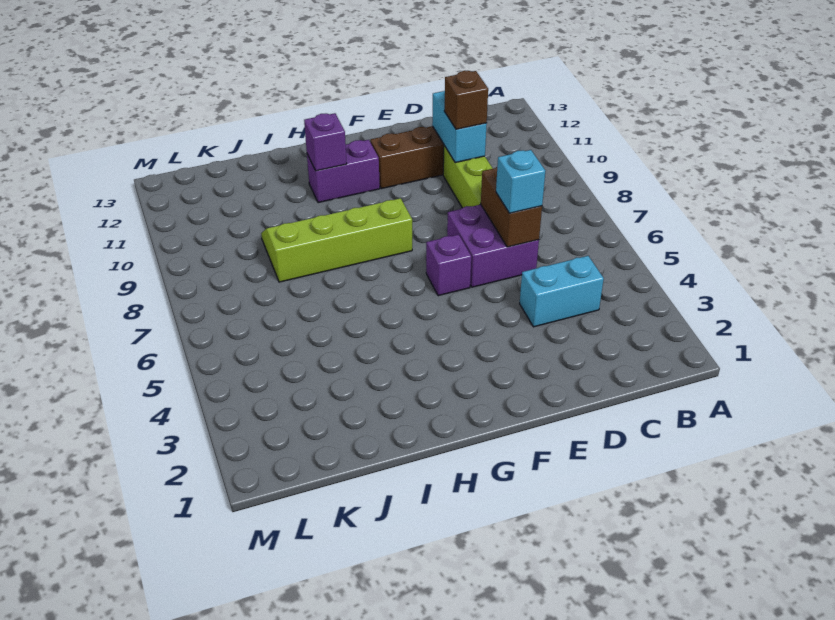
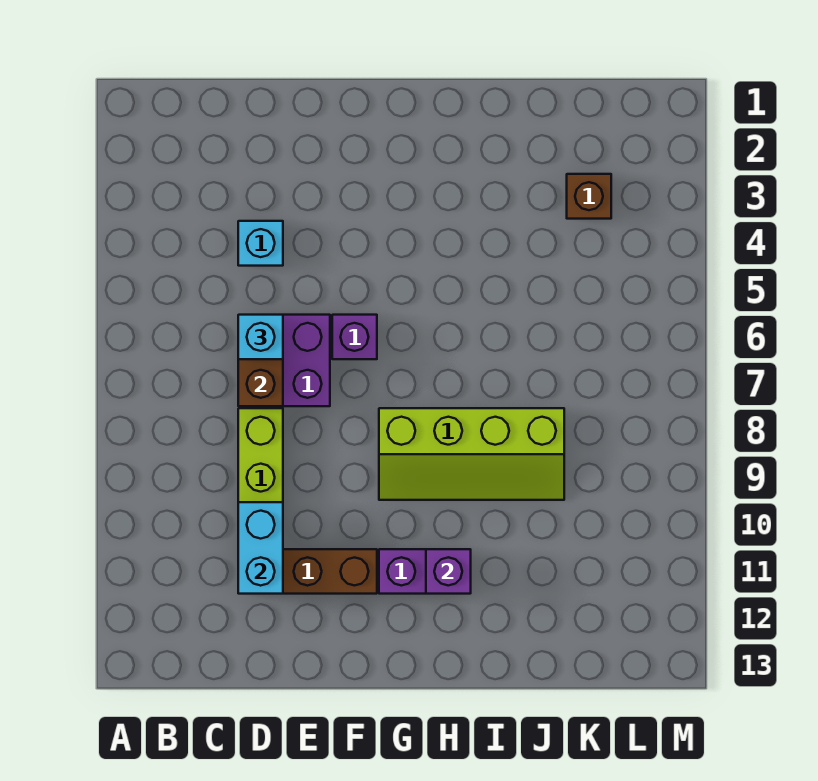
cyan brick C4:D4 level 1 -> cyan brick D4 level 1
brown brick D10 level 3 -> brown brick K3 level 1

